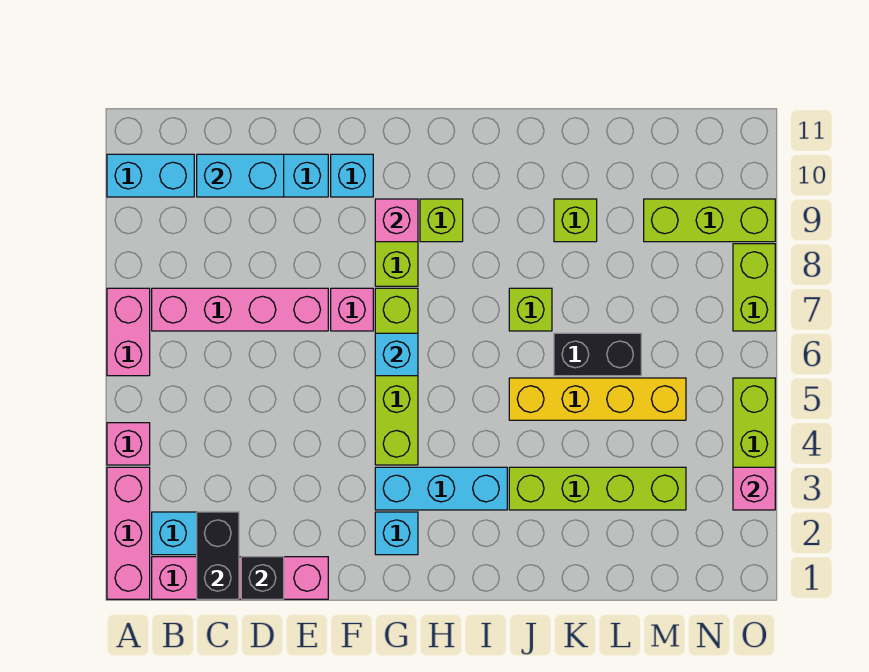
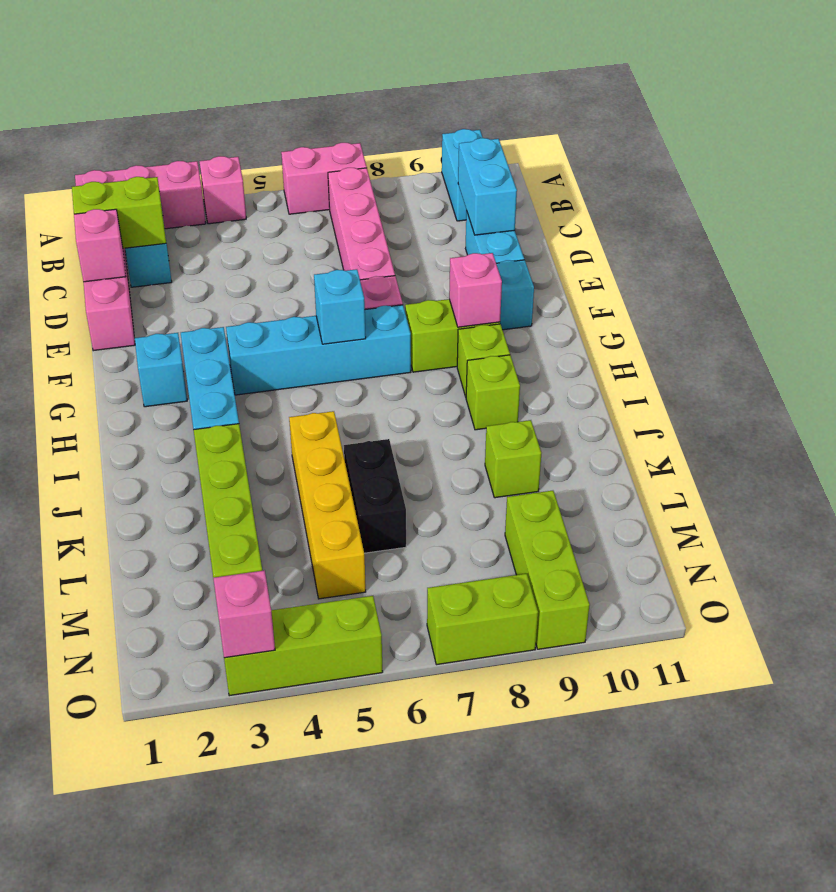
black brick C1:C2 level 2 -> lime brick C1:C2 level 2
black brick D1 level 2 -> pink brick D1 level 2
lime brick G4:G7 level 1 -> cyan brick G4:G7 level 1
lime brick J7 level 1 -> lime brick I9 level 1

